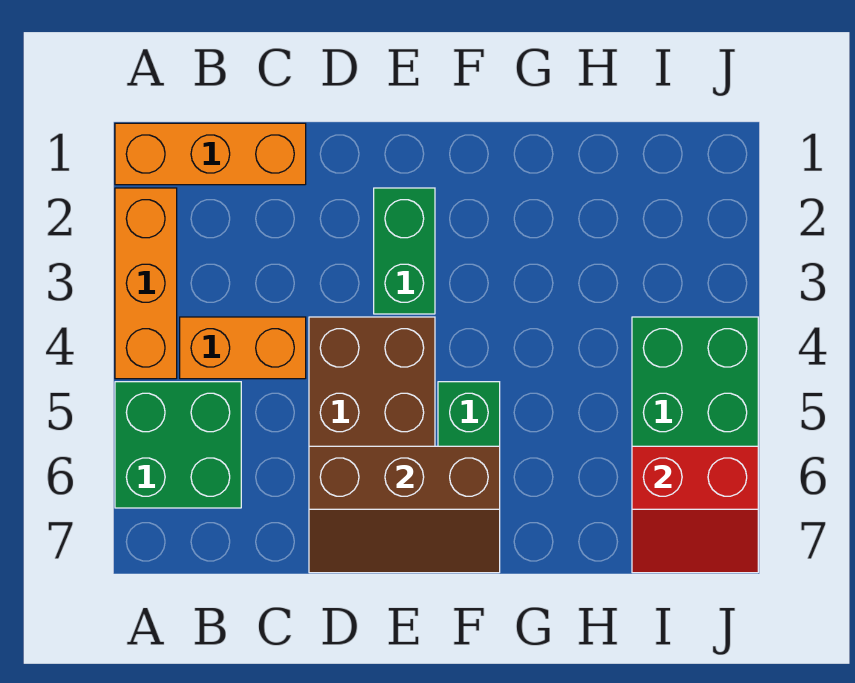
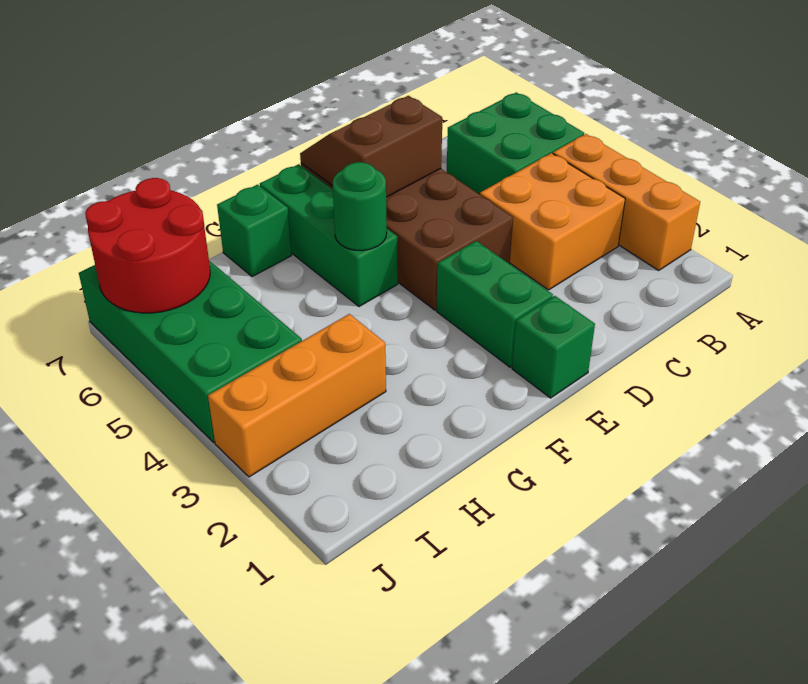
orange brick A1:C1 level 1 -> orange brick H3:J3 level 1
orange brick B4:C4 level 1 -> orange brick B3:C4 level 1
brown slope D6:F7 level 2 top 6 -> brown slope D6:E7 level 2 top 6
none -> green brick E1 level 1
none -> green round brick F5 level 2
none -> green brick G7 level 1
red slope I6:J7 level 2 top 6 -> red round brick I6:J7 level 2

